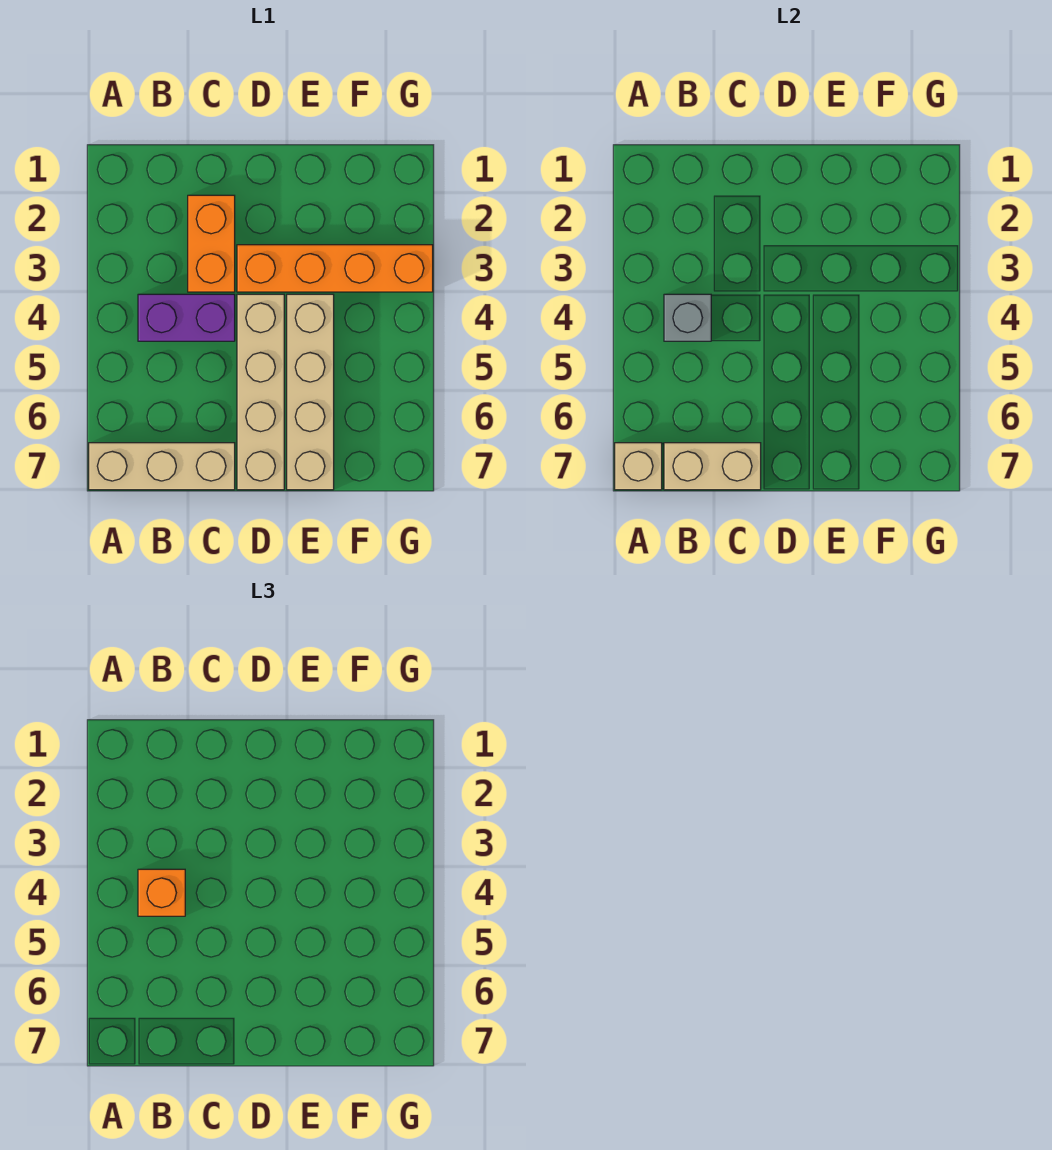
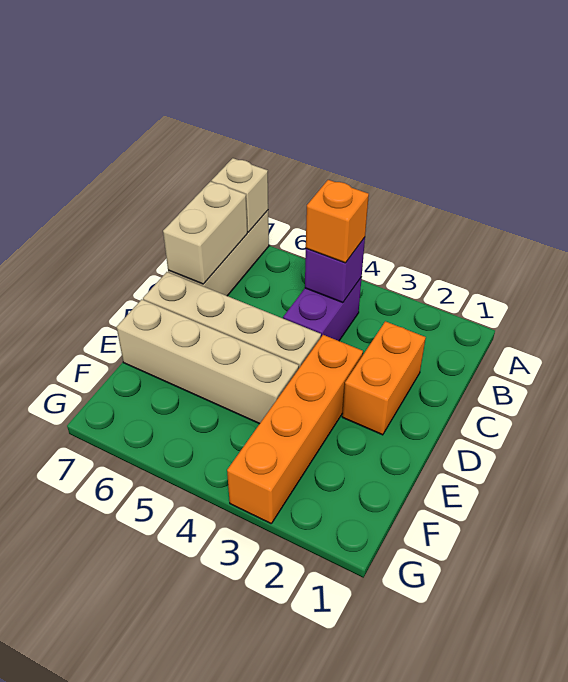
grey brick B4 level 2 -> purple brick B4 level 2
orange brick C2:C3 level 1 -> orange brick C2:D2 level 1

